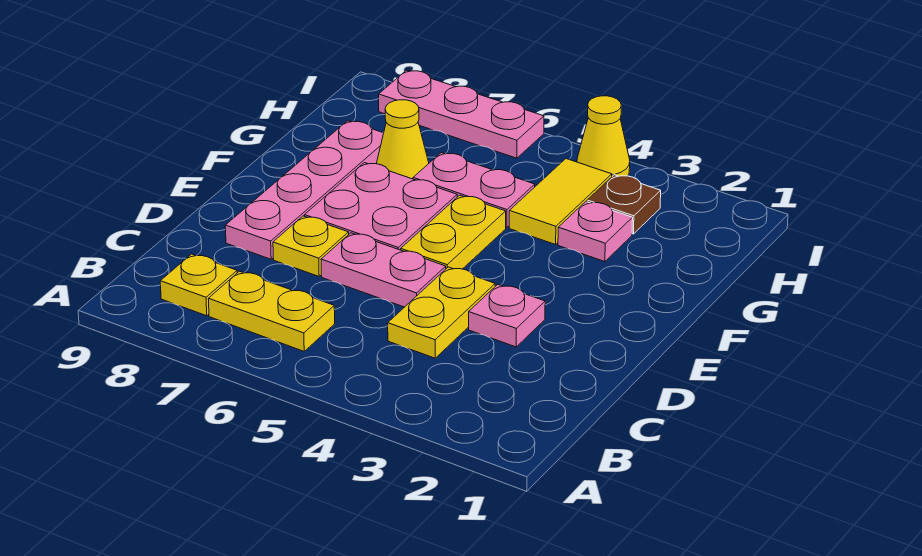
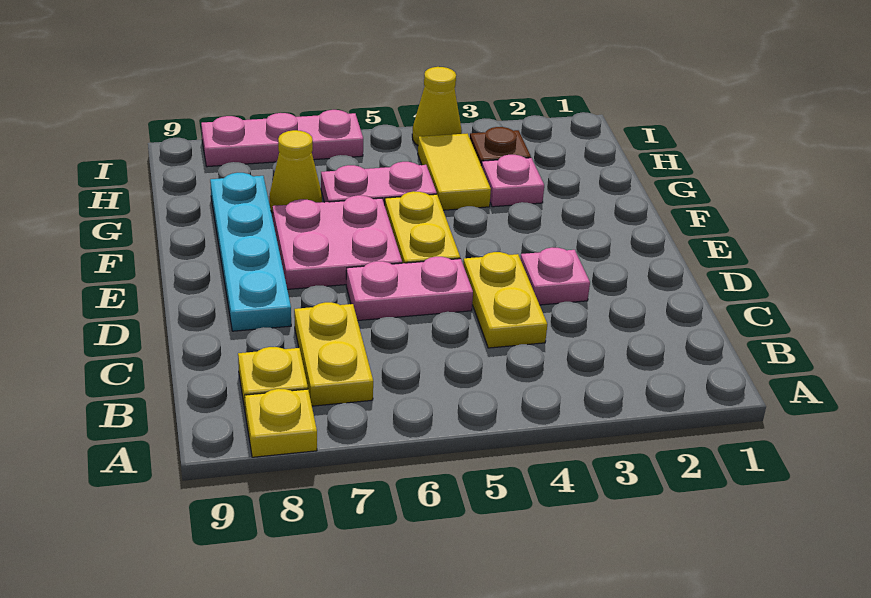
yellow plate B6:B7 level 1 -> yellow plate B7:C7 level 1
yellow plate D7 level 1 -> yellow plate A8 level 1
pink plate D8:G8 level 1 -> cyan plate D8:G8 level 1

